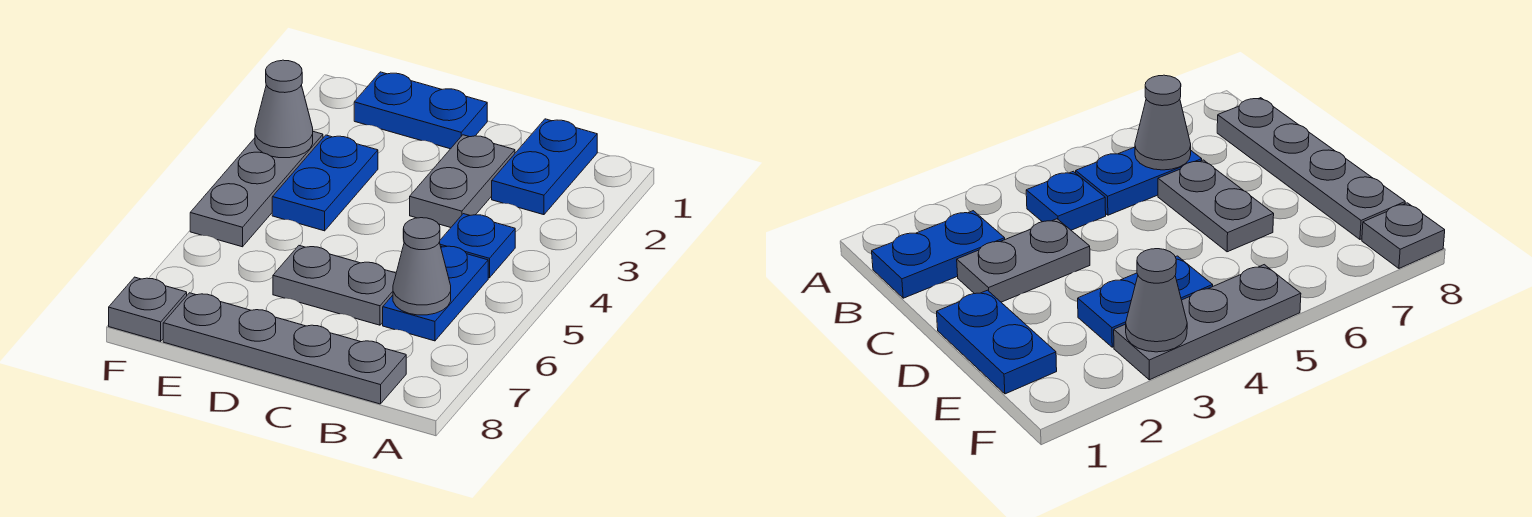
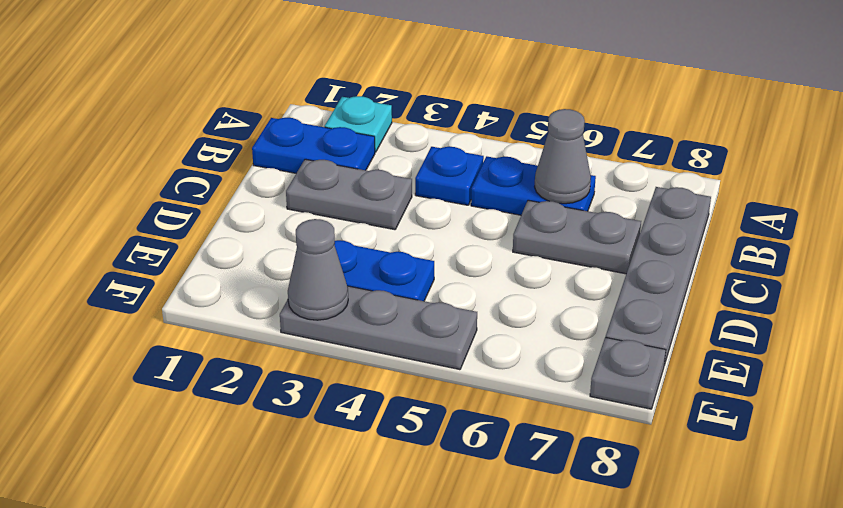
none -> cyan plate A2 level 1
grey plate C6:D6 level 1 -> grey plate C6:C7 level 1
blue plate D1:E1 level 1 -> none

